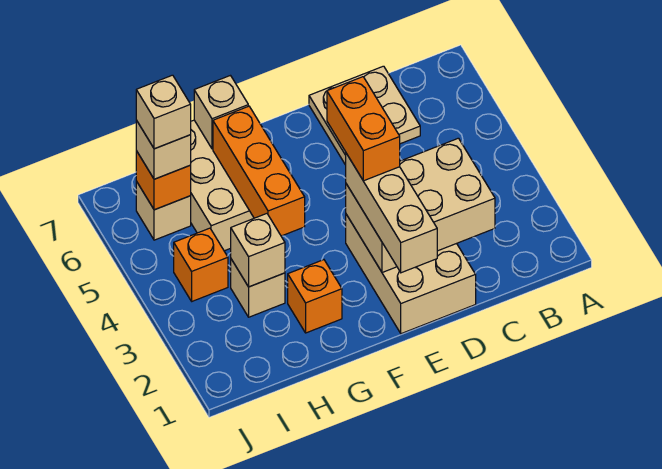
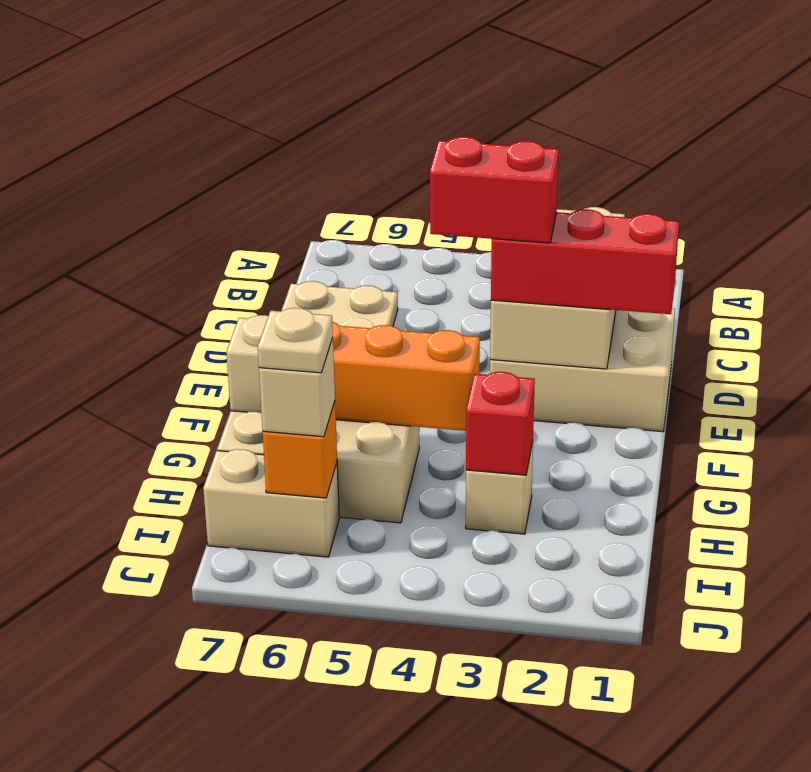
tan brick E1:E3 level 3 -> red brick E1:E3 level 3
orange brick E3:E4 level 4 -> red brick E3:E4 level 4
orange brick G2 level 1 -> none
tan brick H3 level 2 -> red brick H3 level 2
orange brick I4 level 1 -> none
tan brick I6 level 1 -> tan brick I6:I7 level 1
tan brick I6 level 4 -> tan plate I6 level 4

